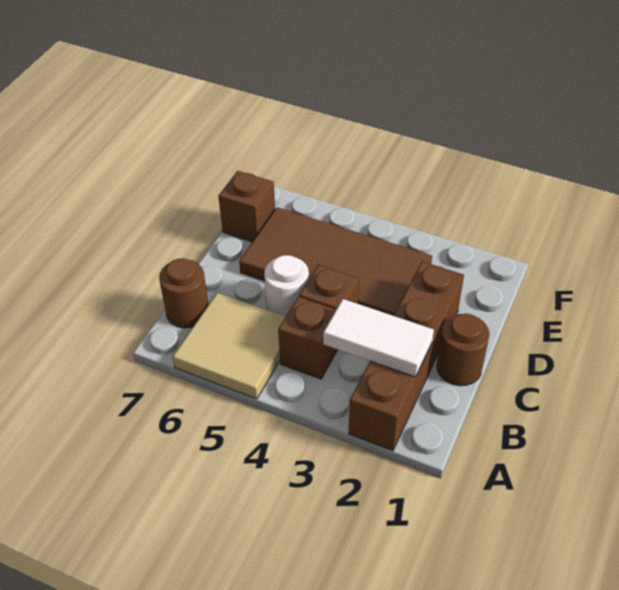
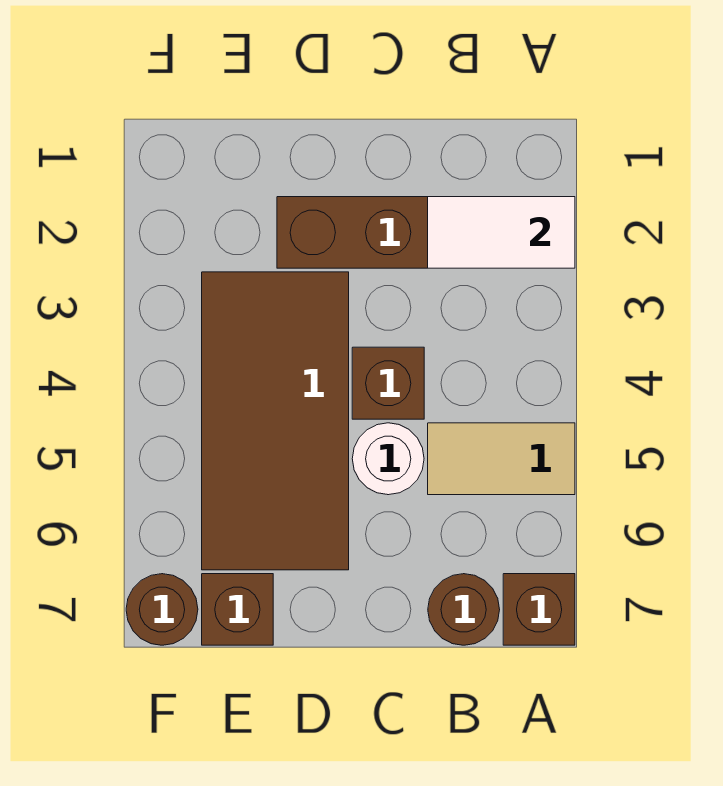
tan tile A5:B6 level 1 -> tan tile A5:B5 level 1
white tile B2:B3 level 2 -> white tile A2:B2 level 2
brown brick B4 level 1 -> brown brick A7 level 1
brown round brick C1 level 1 -> brown round brick F7 level 1

